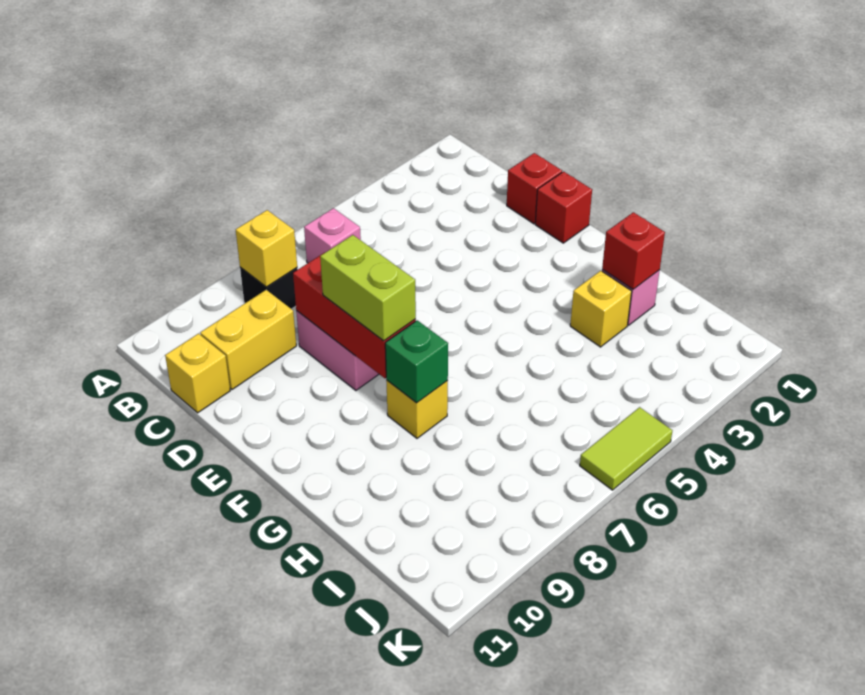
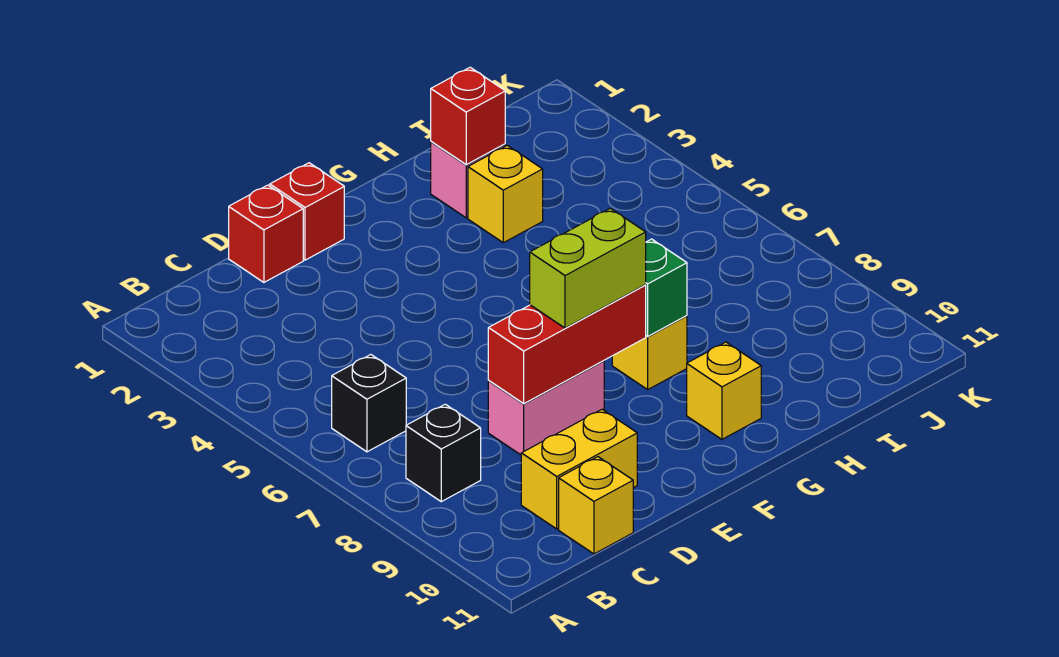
pink brick B6 level 1 -> black brick B6 level 1
yellow brick B8 level 2 -> yellow brick G10 level 1
yellow brick C9:C10 level 1 -> yellow brick C10:D10 level 1
lime tile K5:K6 level 1 -> none

